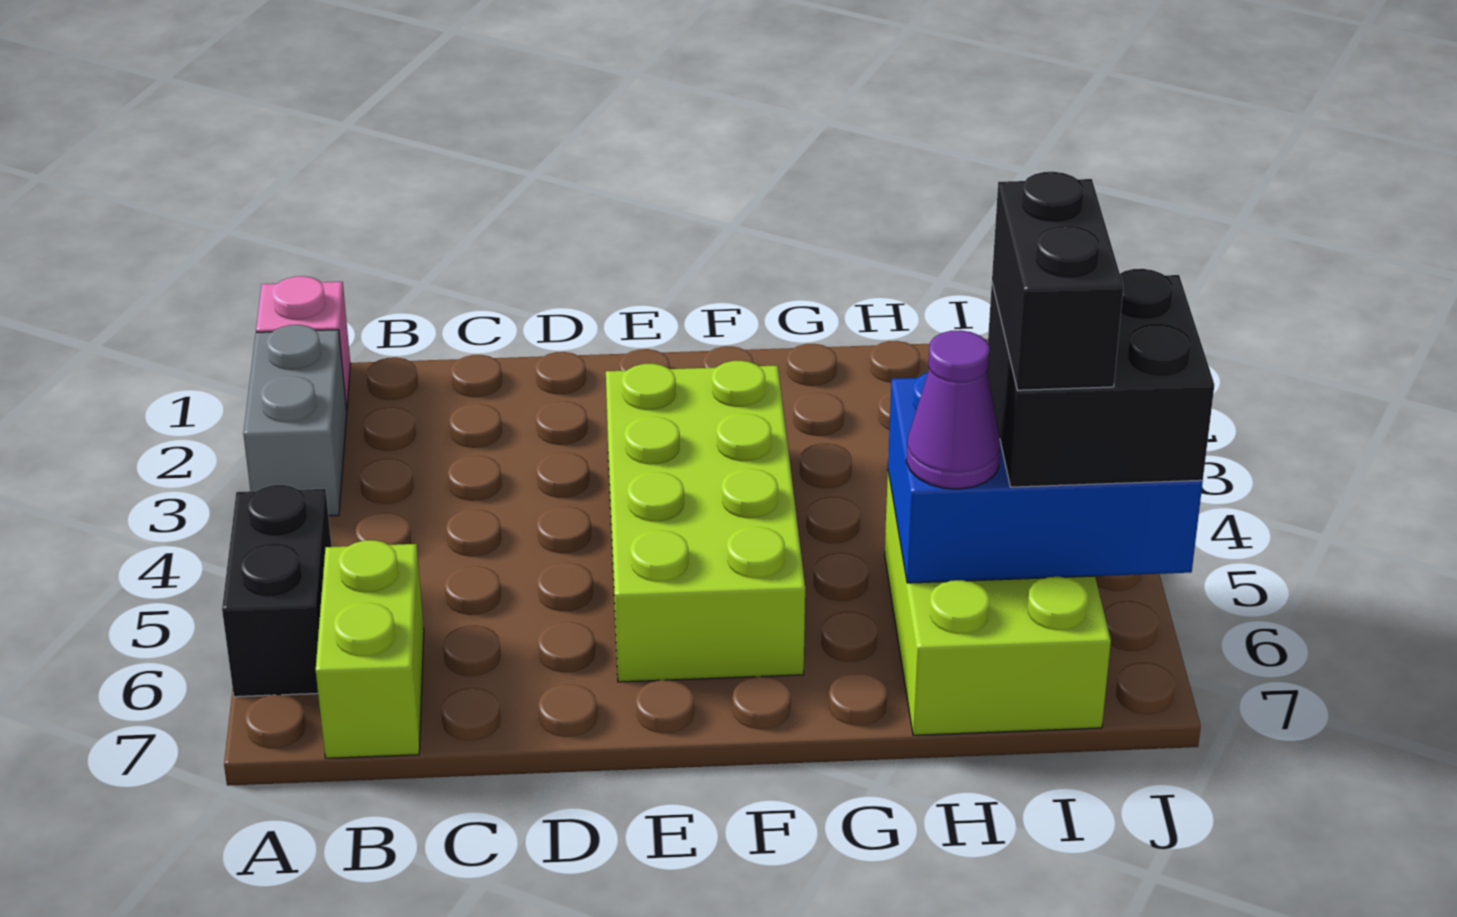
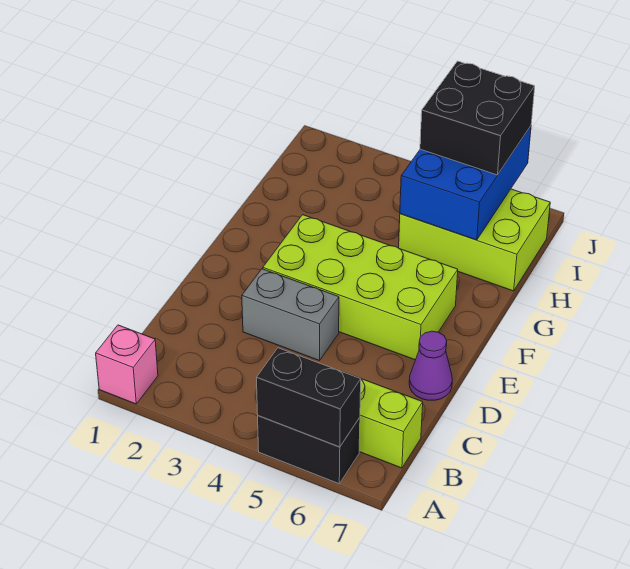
grey brick A2:A3 level 1 -> grey brick D3:D4 level 1
purple cone H6 level 3 -> purple cone D7 level 1
black brick I5:I6 level 4 -> black brick A5:A6 level 2

